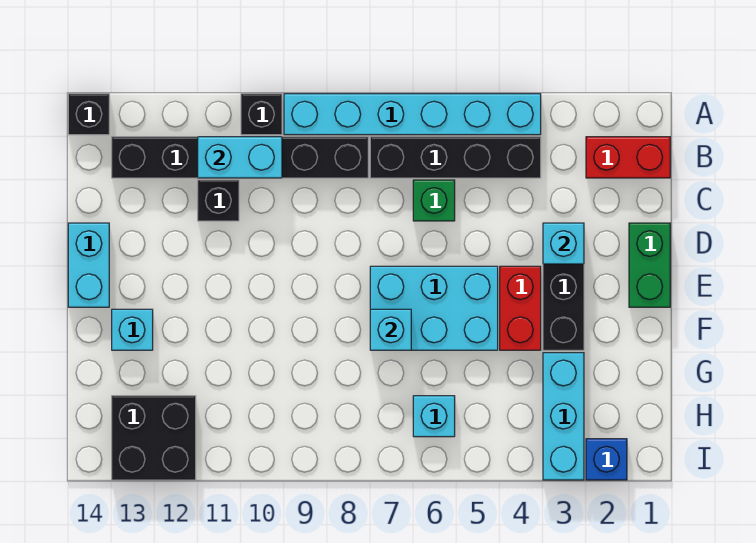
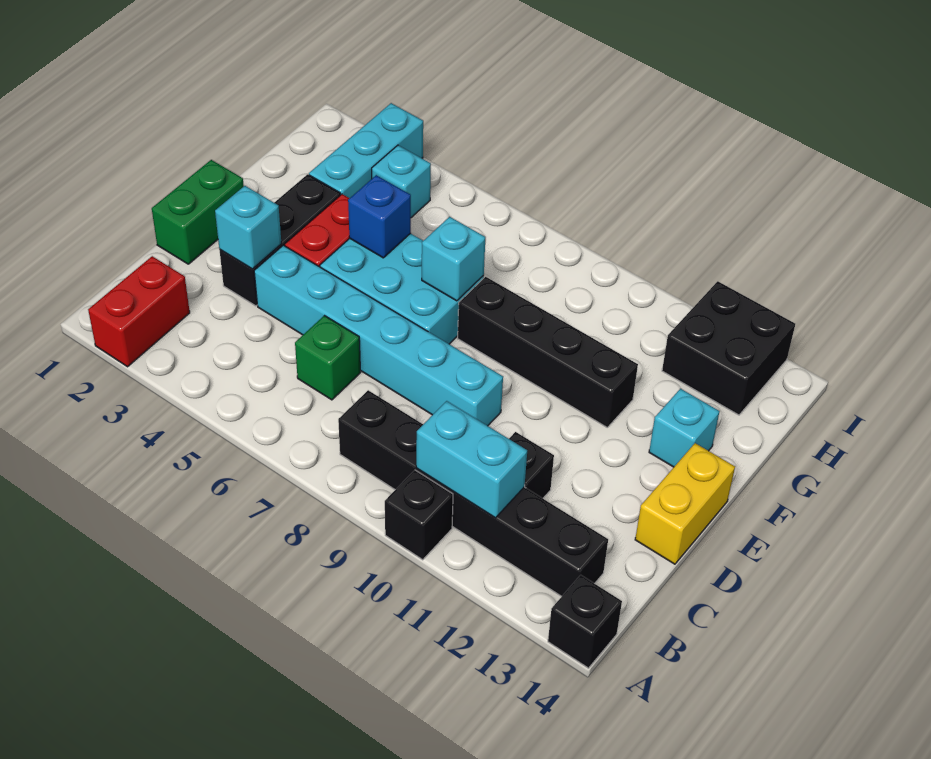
cyan brick A4:A9 level 1 -> cyan brick D4:D9 level 1
red brick B1:B2 level 1 -> red brick A2:B2 level 1
black brick B4:B7 level 1 -> black brick F8:F11 level 1
cyan brick D14:E14 level 1 -> yellow brick D14:E14 level 1
cyan brick H6 level 1 -> cyan brick H4 level 1
blue brick I2 level 1 -> blue brick F5 level 2

